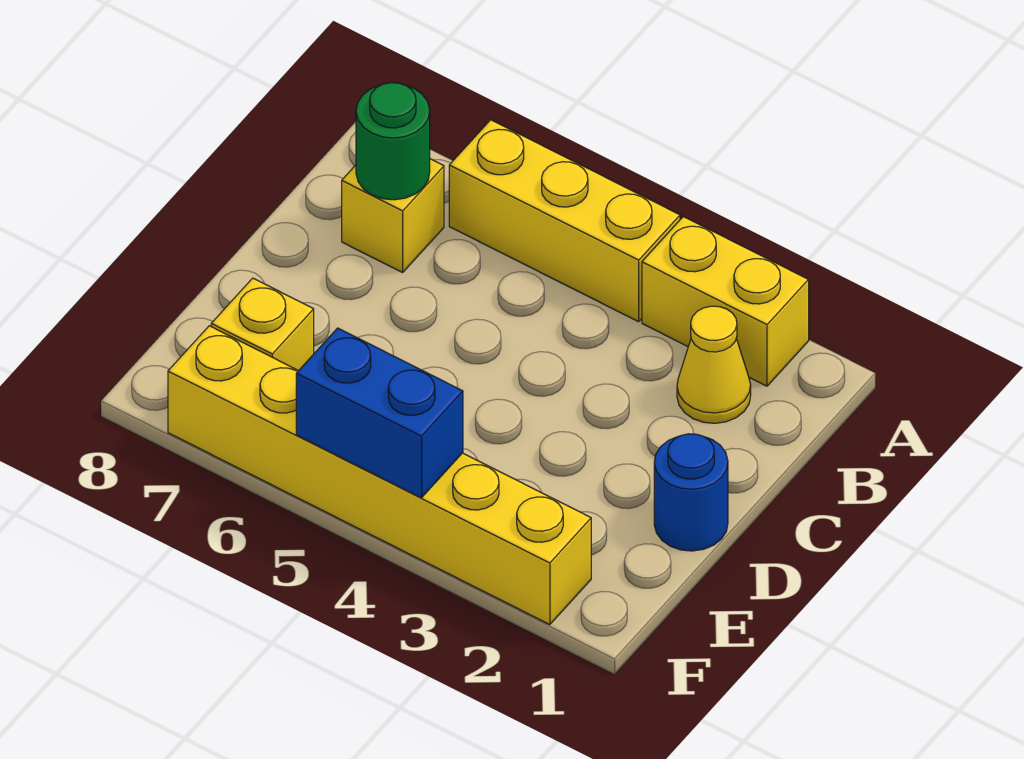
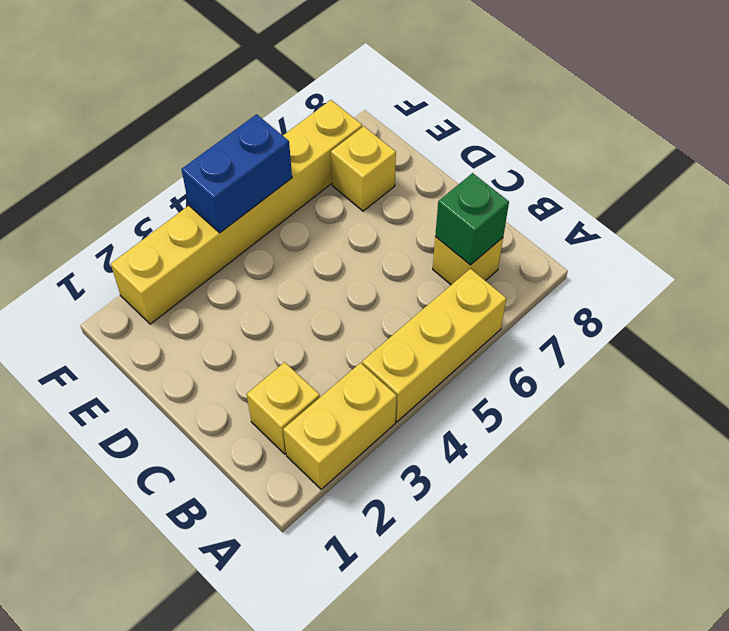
yellow cone B2 level 1 -> yellow brick B2 level 1
green round brick B7 level 2 -> green brick B7 level 2
blue round brick D1 level 1 -> none

